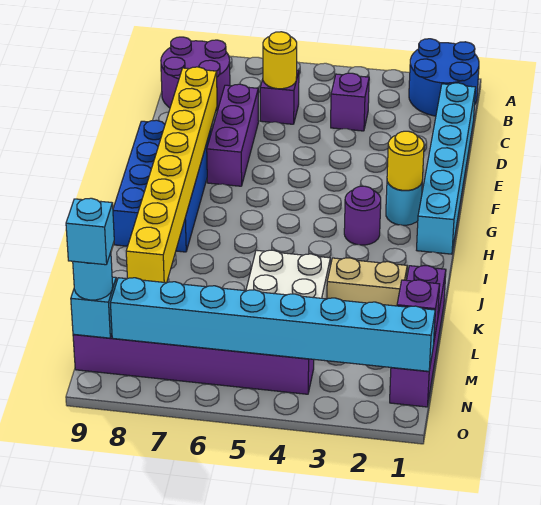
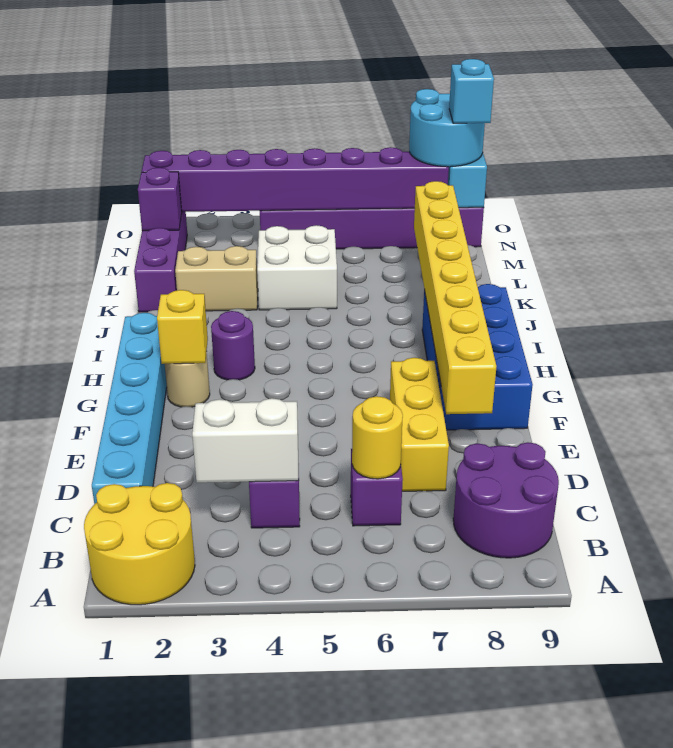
blue round brick A1:B2 level 1 -> yellow round brick A1:B2 level 1
none -> white brick C3:C4 level 2
purple brick D7:F7 level 1 -> yellow brick D7:F7 level 1
cyan round brick G2 level 1 -> tan round brick G2 level 1
yellow round brick G2 level 2 -> yellow brick G2 level 2
cyan brick N1:N8 level 2 -> purple brick N1:N8 level 2
cyan round brick N9 level 3 -> cyan round brick N8:O9 level 3

